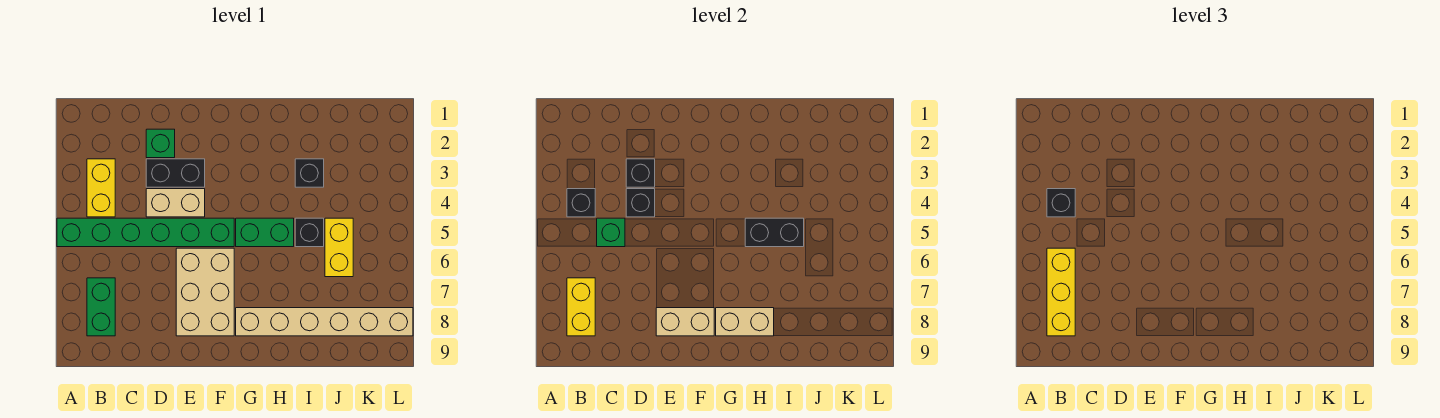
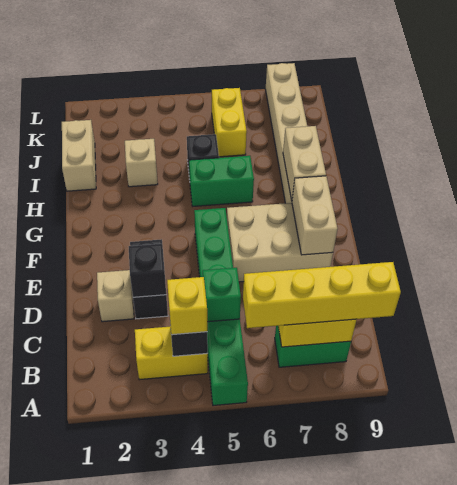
black brick B4 level 3 -> yellow brick B4 level 3
yellow brick B6:B8 level 3 -> yellow brick B6:B9 level 3
green brick D2 level 1 -> tan brick D2 level 1
tan brick D4:E4 level 1 -> tan brick I1:J1 level 1
black brick D4 level 2 -> none
green brick G5:H5 level 1 -> green brick H5:H6 level 1
black brick H5:I5 level 2 -> none
black brick I3 level 1 -> tan brick I3 level 1
yellow brick J5:J6 level 1 -> yellow brick J6:K6 level 1

